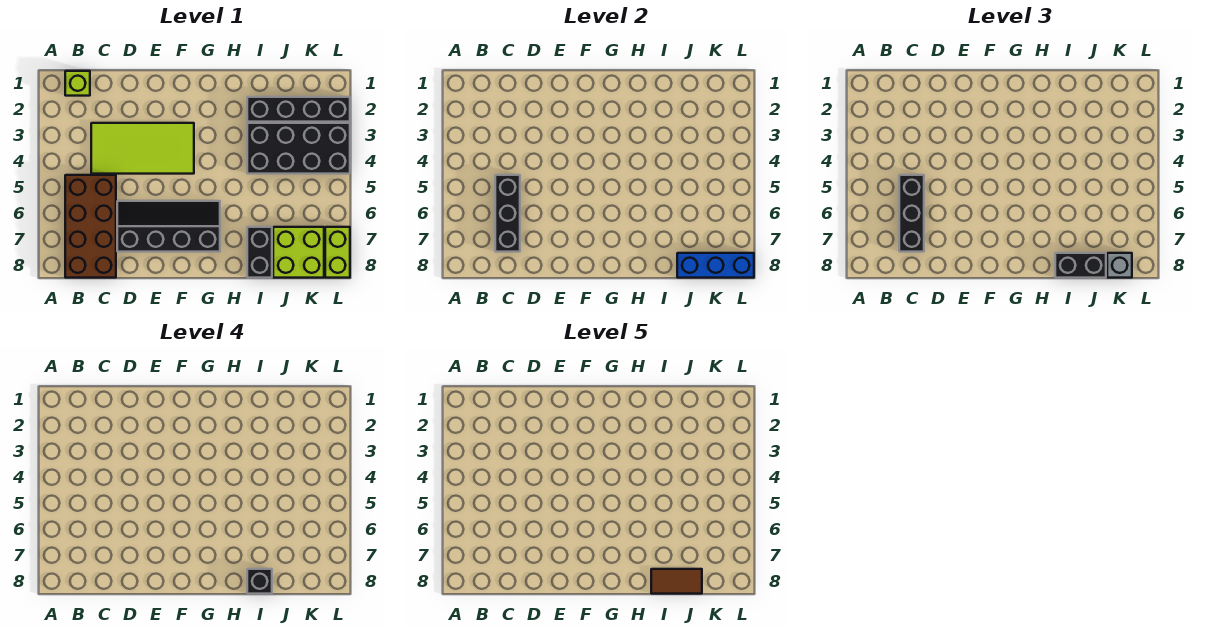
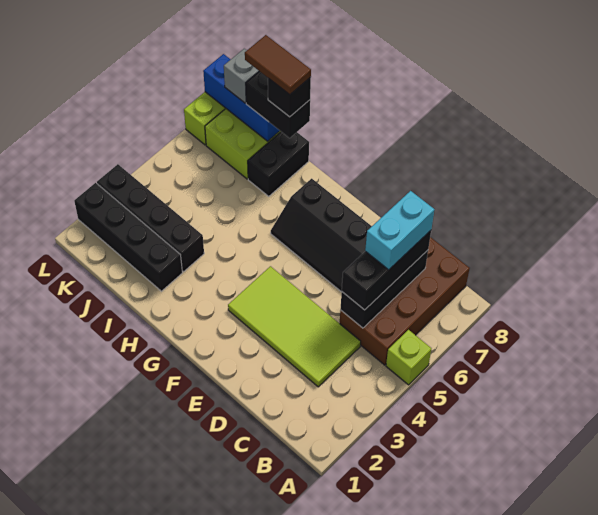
lime brick B1 level 1 -> lime brick A5 level 1
none -> cyan brick C6:C7 level 4
black brick I3:L4 level 1 -> black brick I3:L3 level 1

